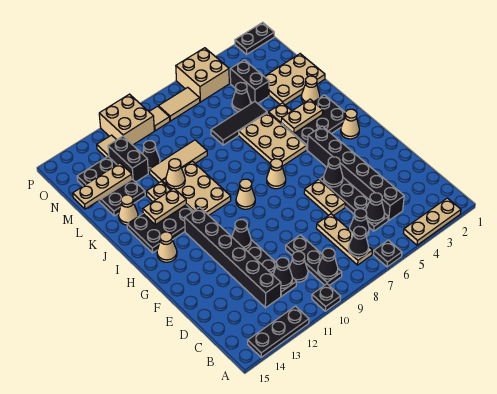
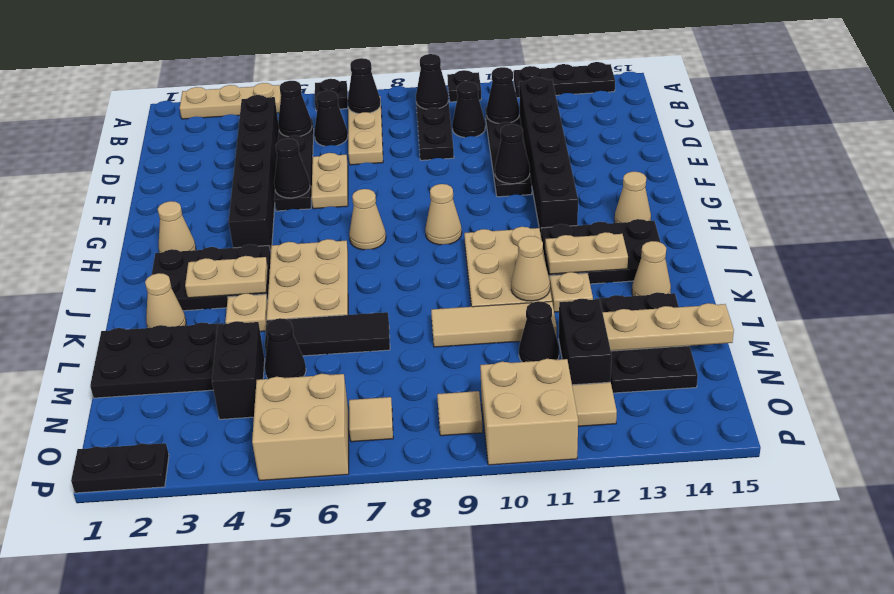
tan plate L1:M3 level 1 -> black plate L1:M3 level 1
tan tile O7:O8 level 1 -> tan tile O7 level 1

